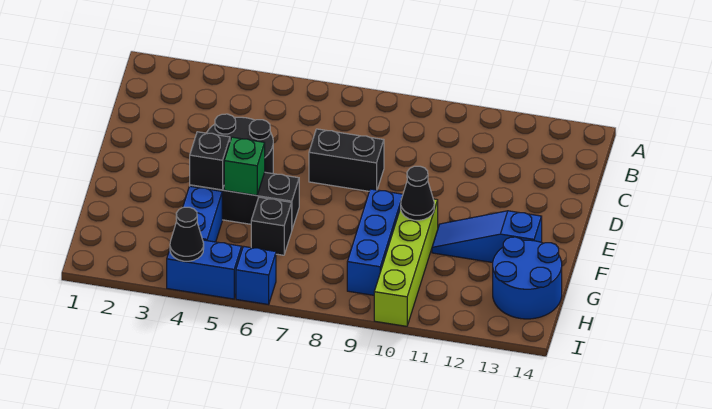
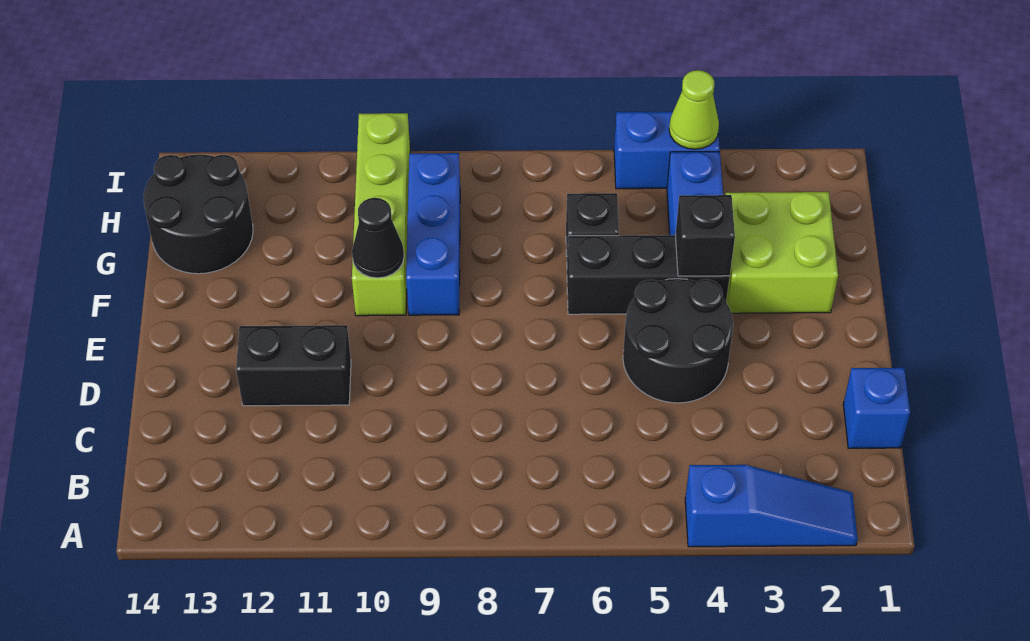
black brick D7:D8 level 1 -> black brick D11:D12 level 1
none -> lime brick F2:G3 level 1
green brick F5 level 2 -> none
blue slope F11:F13 level 1 top 13 -> blue slope A2:A4 level 1 top 4
blue round brick G13:H14 level 1 -> black round brick G13:H14 level 1
black cone I4 level 2 -> lime cone I4 level 2
blue brick I6 level 1 -> blue brick C1 level 1

